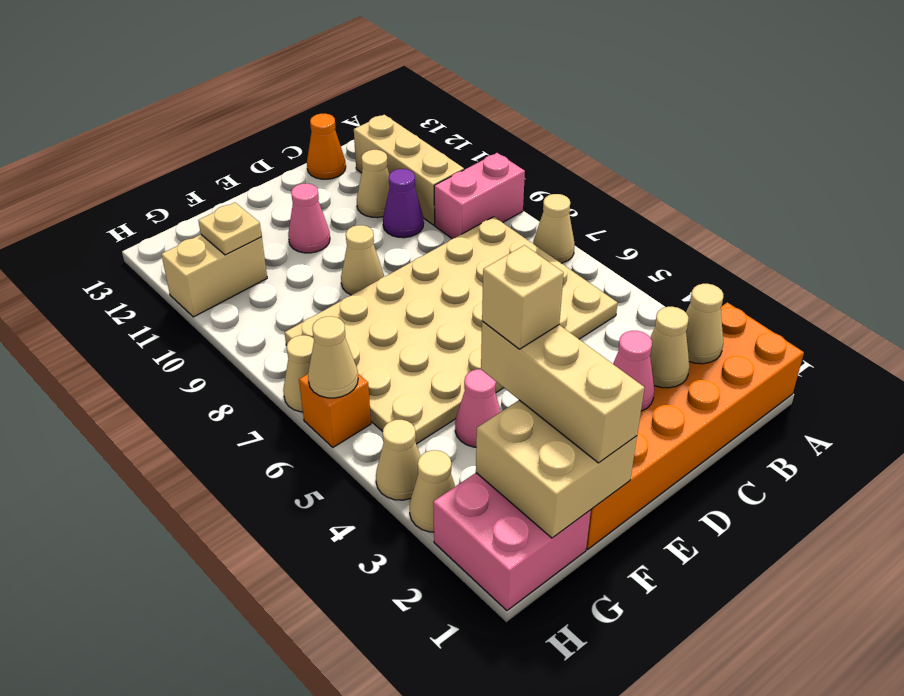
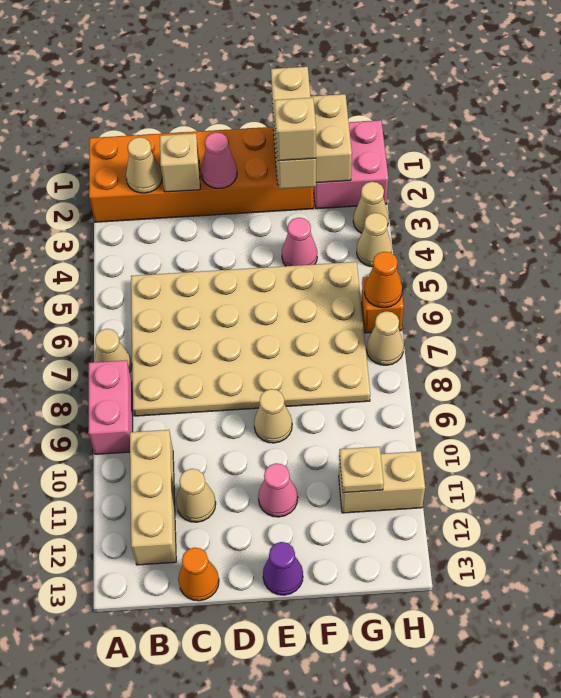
pink brick A9:B9 level 1 -> pink brick A8:A9 level 1
tan cone C2 level 2 -> tan brick C2 level 2
purple cone C10 level 1 -> purple cone E13 level 1
tan cone H6 level 2 -> orange cone H6 level 2

